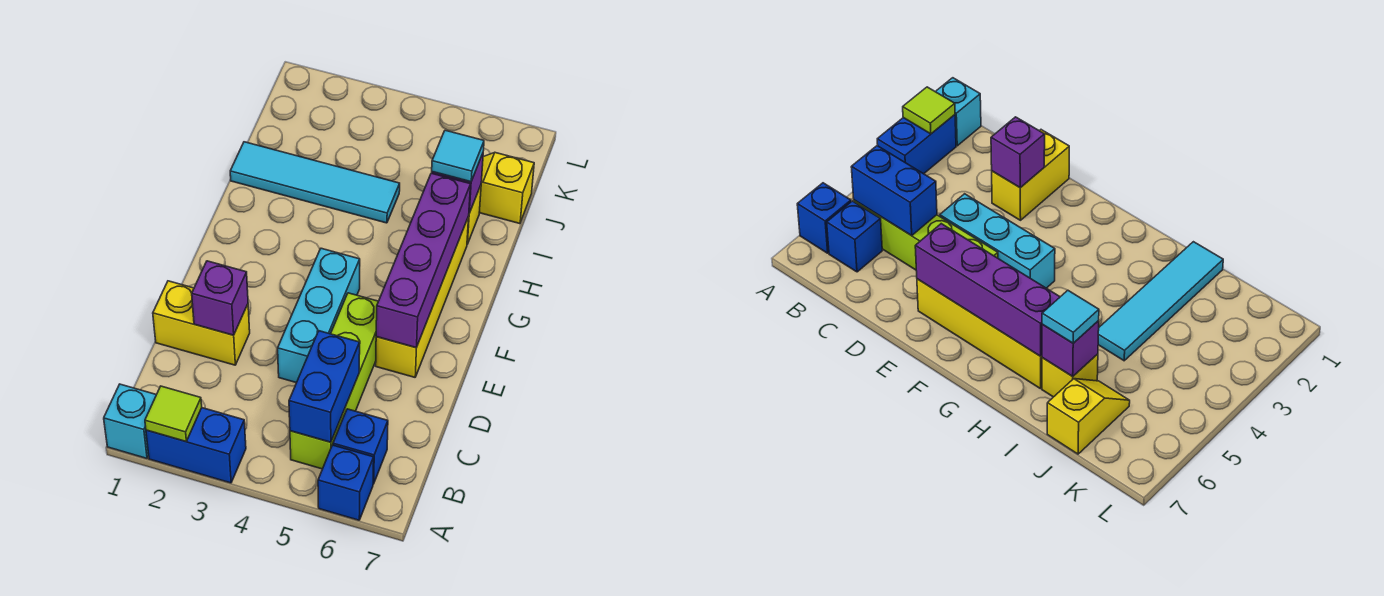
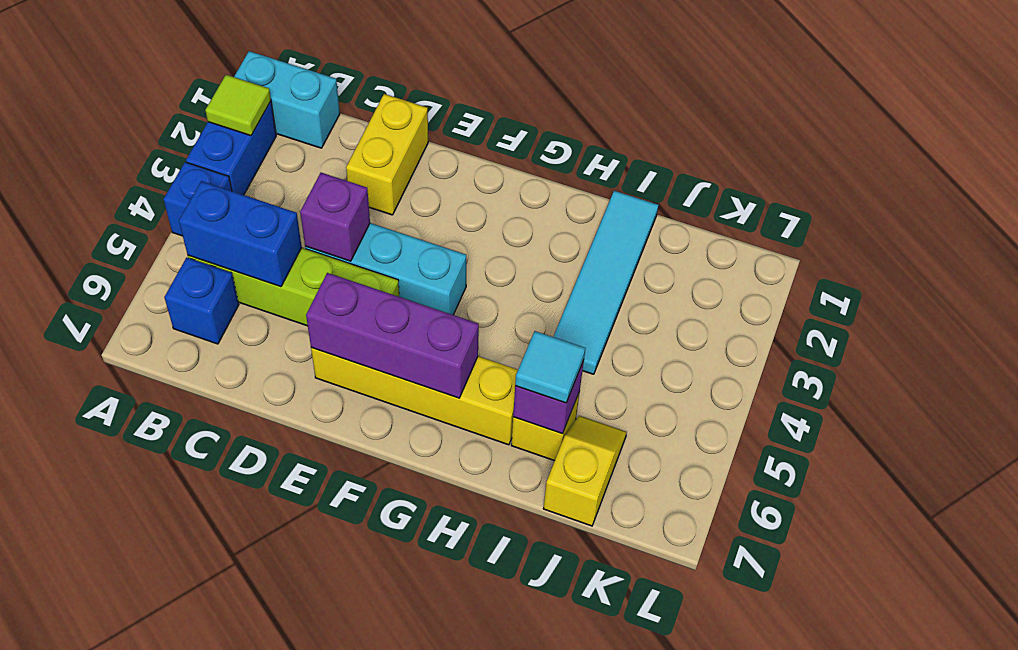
cyan brick A1 level 1 -> cyan brick A1:B1 level 1
blue brick A6 level 1 -> blue brick A4 level 1
purple brick D2 level 2 -> purple brick D4 level 2
purple brick E6:H6 level 2 -> purple brick E6:G6 level 2

